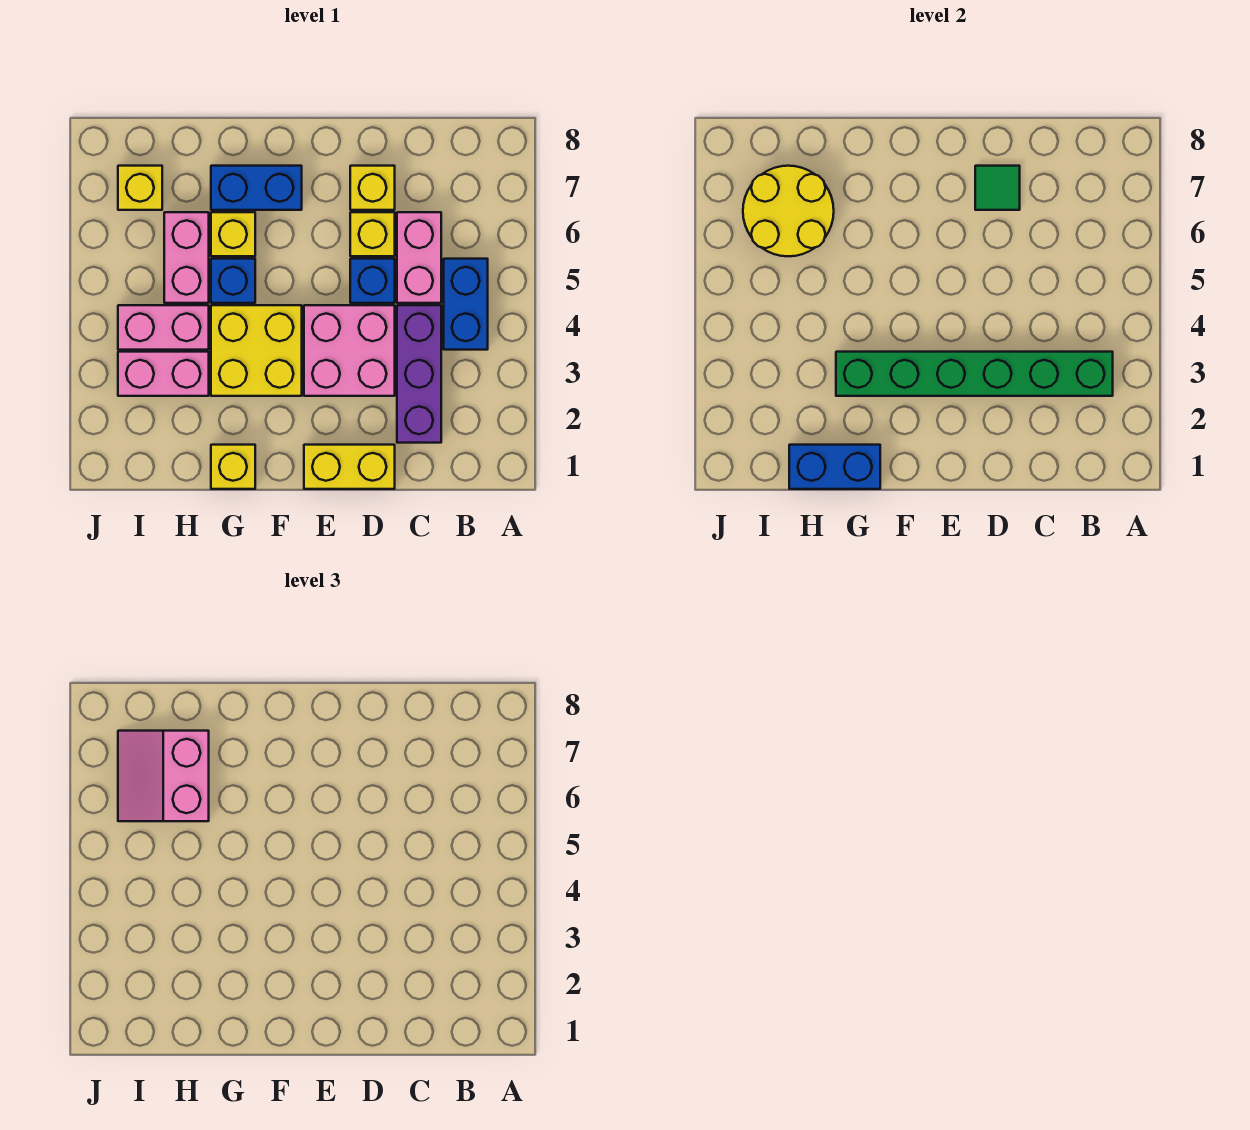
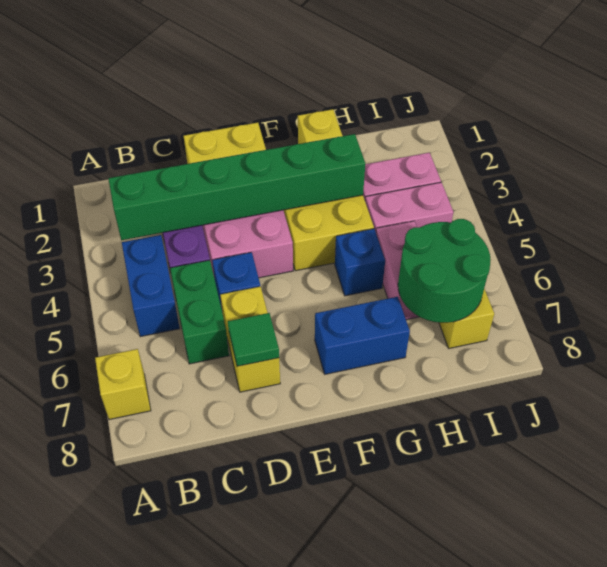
pink brick C5:C6 level 1 -> green brick C5:C6 level 1
blue brick G1:H1 level 2 -> none
yellow brick G6 level 1 -> yellow brick A7 level 1
yellow round brick H6:I7 level 2 -> green round brick H6:I7 level 2
pink slope H6:I7 level 3 top H -> none

